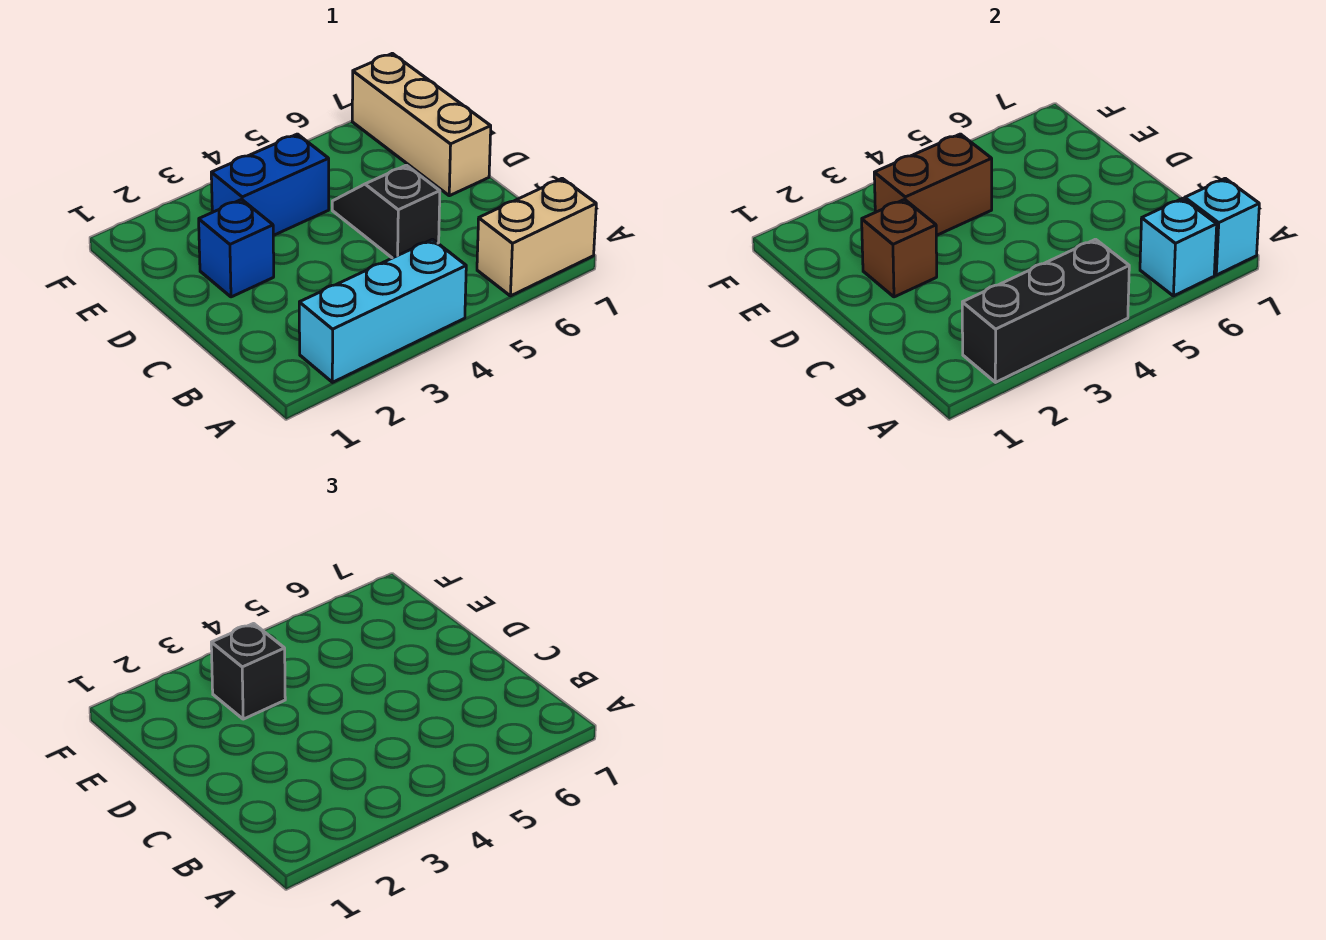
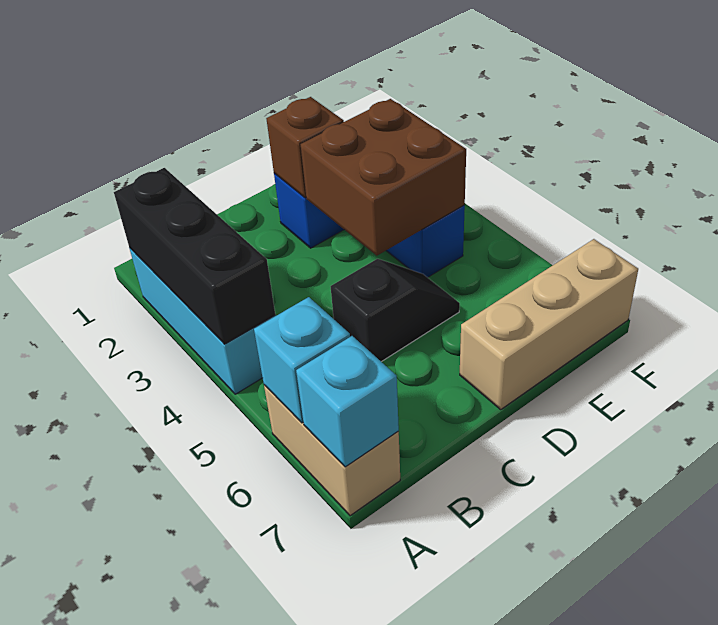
brown brick E3:E4 level 2 -> brown brick D3:E4 level 2
black brick E3 level 3 -> none

